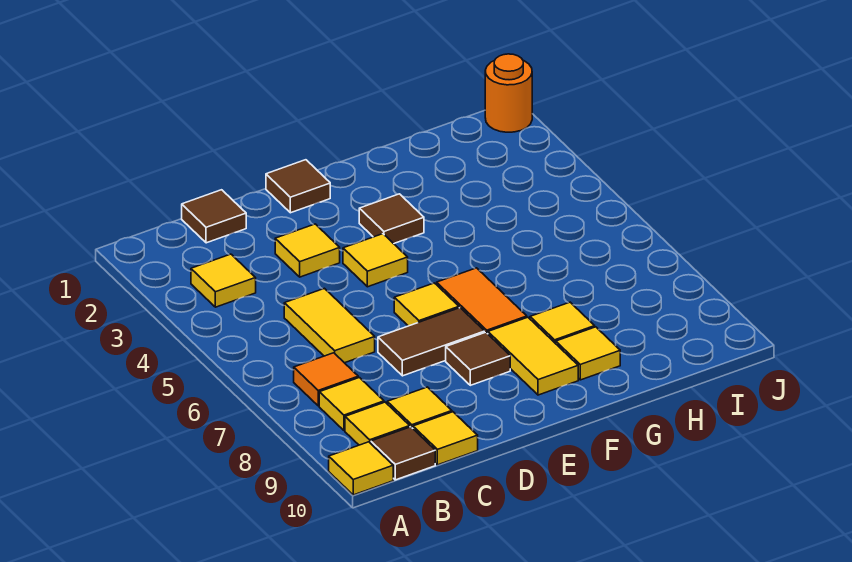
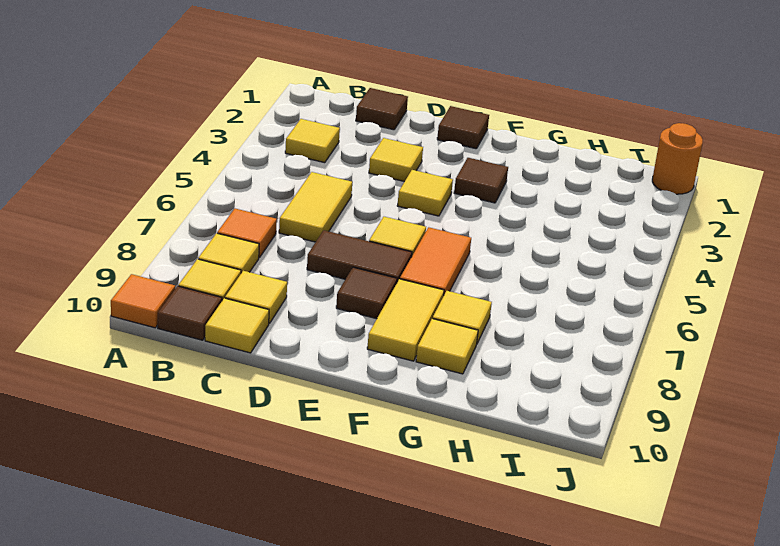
yellow tile A10 level 1 -> orange tile A10 level 1

